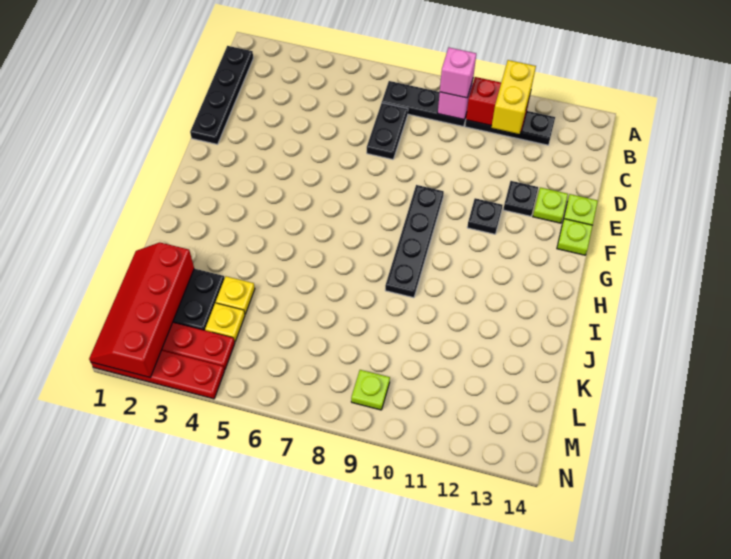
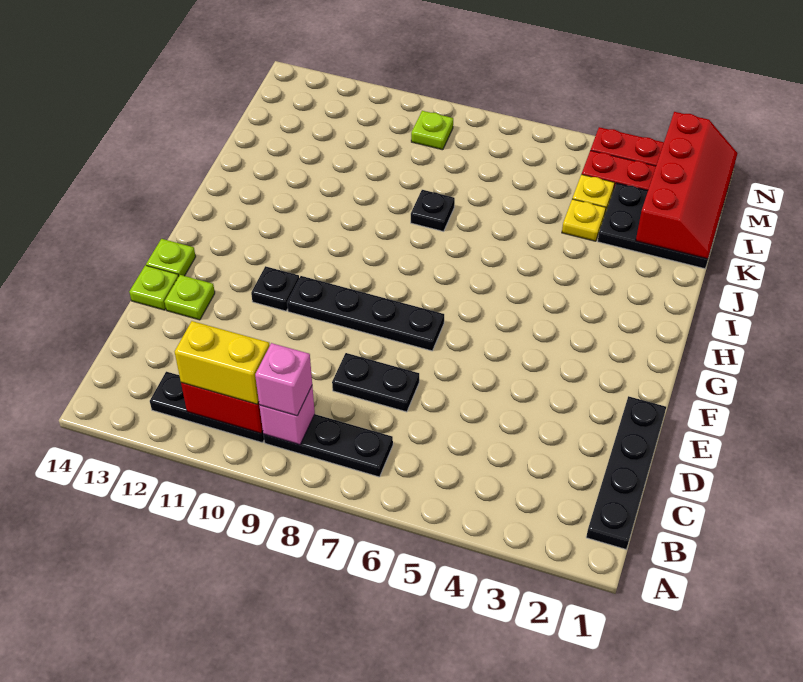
yellow brick B11:C11 level 3 -> yellow brick B10:B11 level 3
black plate C7:D7 level 1 -> black plate D7:D8 level 1
black plate E12 level 1 -> black plate J8 level 1
black plate F9:I9 level 1 -> black plate F7:F10 level 1

